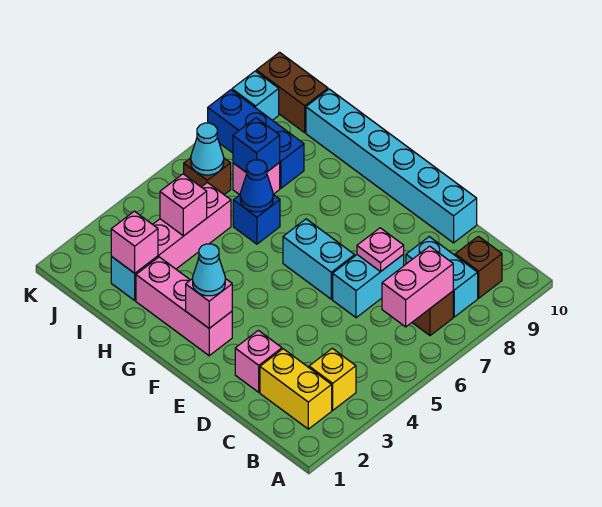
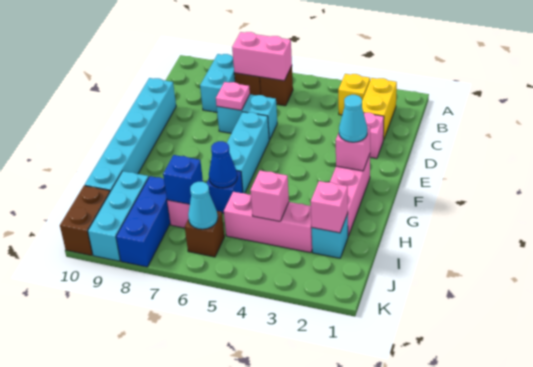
brown brick B9 level 1 -> brown brick B6 level 1
cyan brick E6:F6 level 1 -> cyan brick E6:G6 level 1
cyan brick K9 level 1 -> cyan brick I9:K9 level 1

